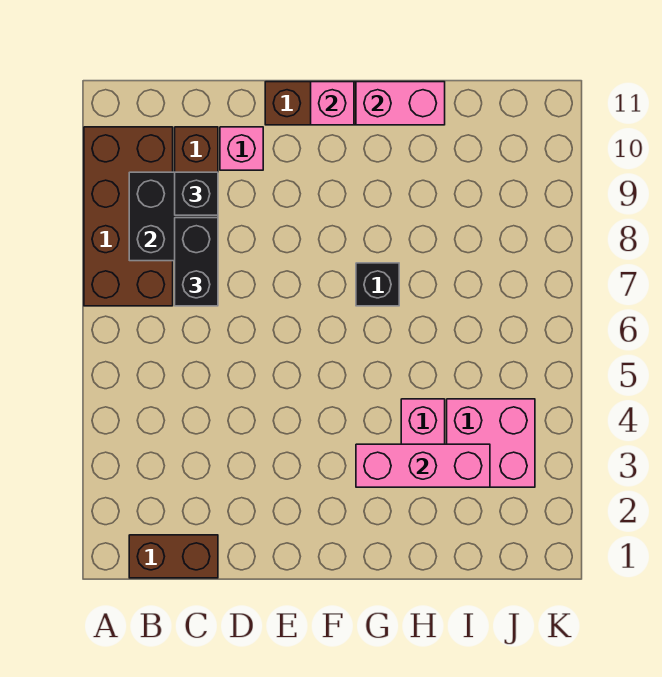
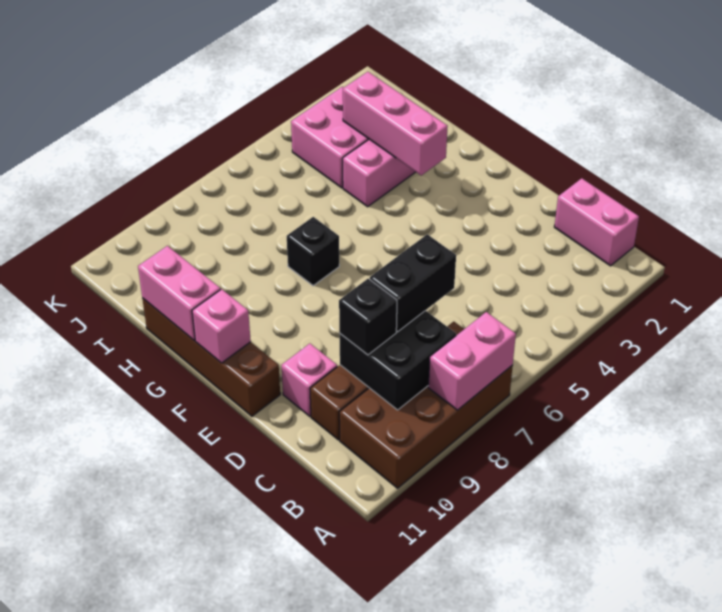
none -> pink brick A7:A8 level 2
brown brick B1:C1 level 1 -> pink brick B1:C1 level 1

